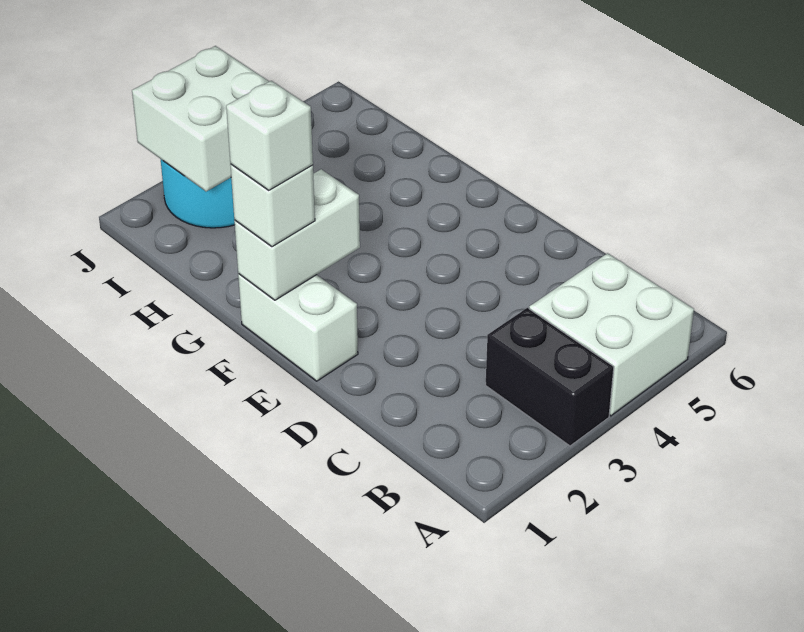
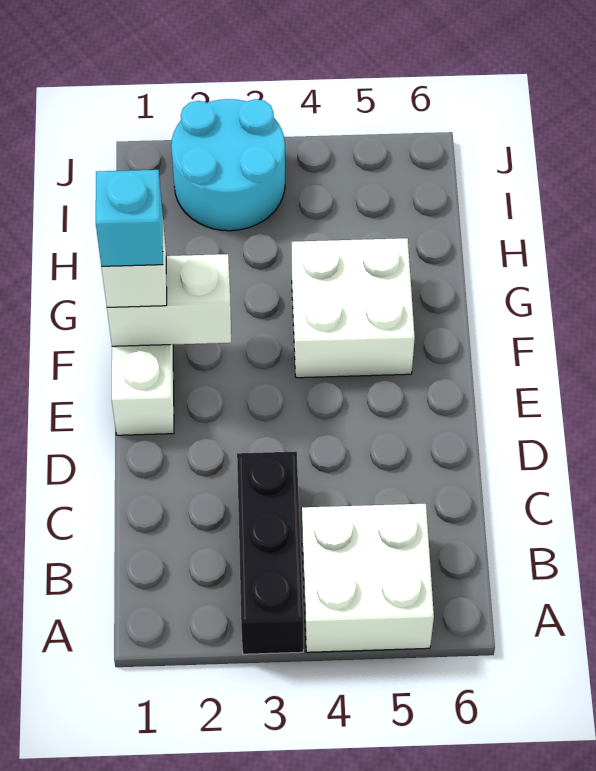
black brick A3:B3 level 1 -> black brick A3:C3 level 1
white brick F1 level 4 -> cyan brick F1 level 4
white brick I2:J3 level 2 -> white brick F4:G5 level 1

